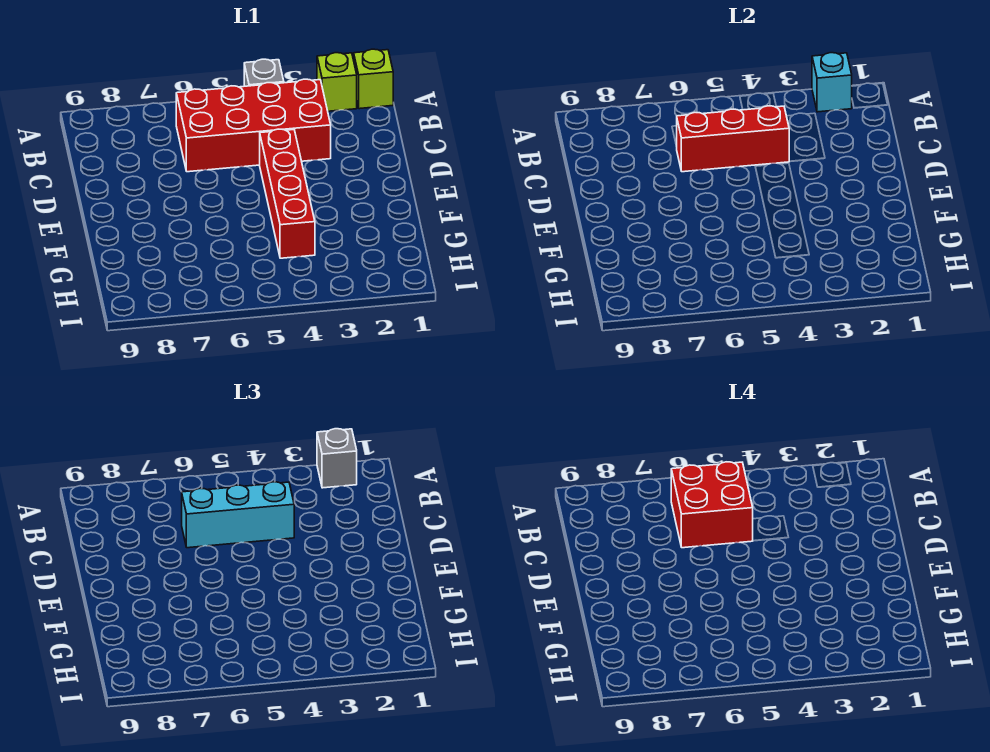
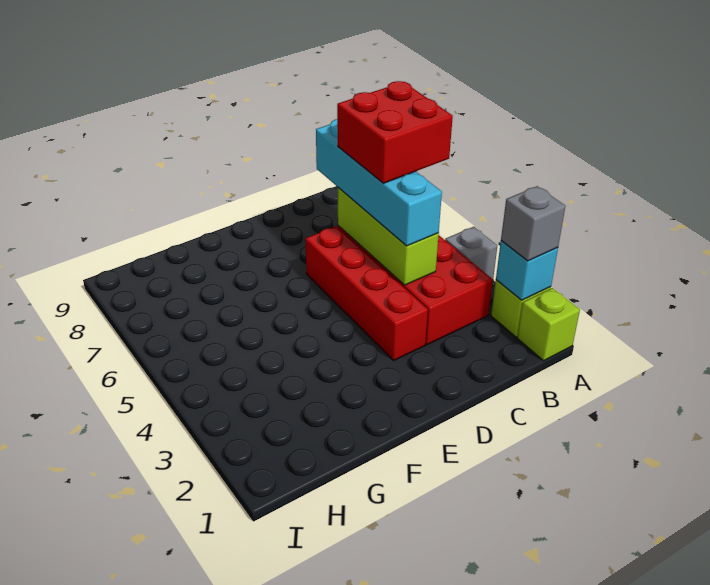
red brick C4:C6 level 2 -> lime brick C4:C6 level 2
cyan brick C4:C6 level 3 -> cyan brick C4:C7 level 3
red brick D4:G4 level 1 -> red brick D3:D6 level 1

